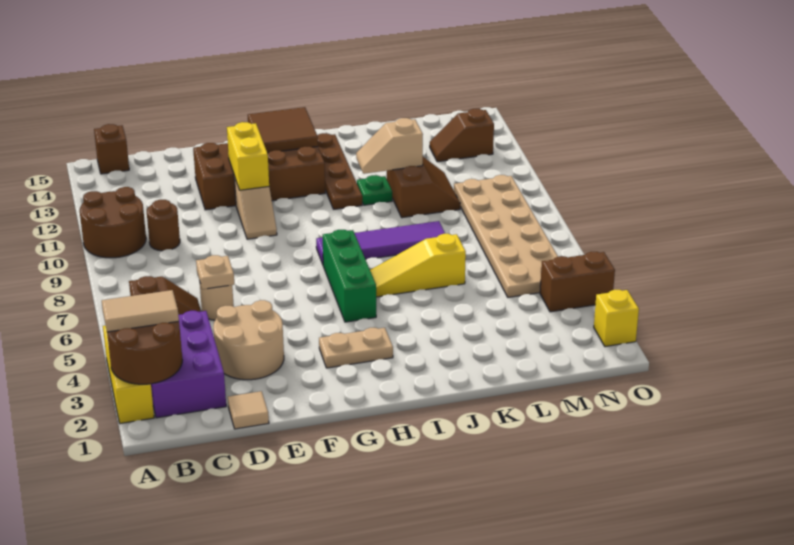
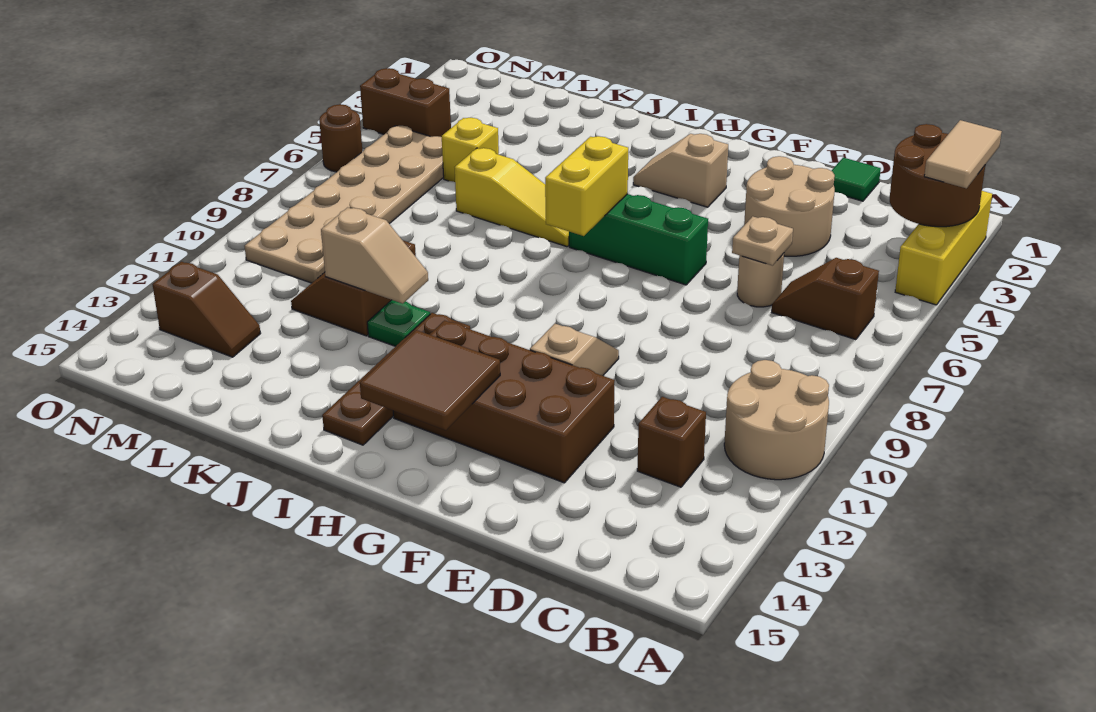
tan tile A3:B3 level 3 -> tan tile A2:A3 level 3
brown round brick A10:B11 level 1 -> tan round brick A10:B11 level 1
purple brick B2:C4 level 1 -> none
brown brick B15 level 1 -> brown brick C12 level 1
brown round brick C10 level 1 -> brown round brick O6 level 1
tan tile D1 level 1 -> green tile D1 level 1
yellow brick F11:F12 level 2 -> yellow brick H6:H7 level 2
tan plate G3:H3 level 1 -> tan slope G3:H3 level 1 top G
green brick H5:H7 level 1 -> green brick F6:H6 level 1
purple tile H8:K8 level 1 -> none
yellow brick O2 level 1 -> yellow brick L5 level 1

